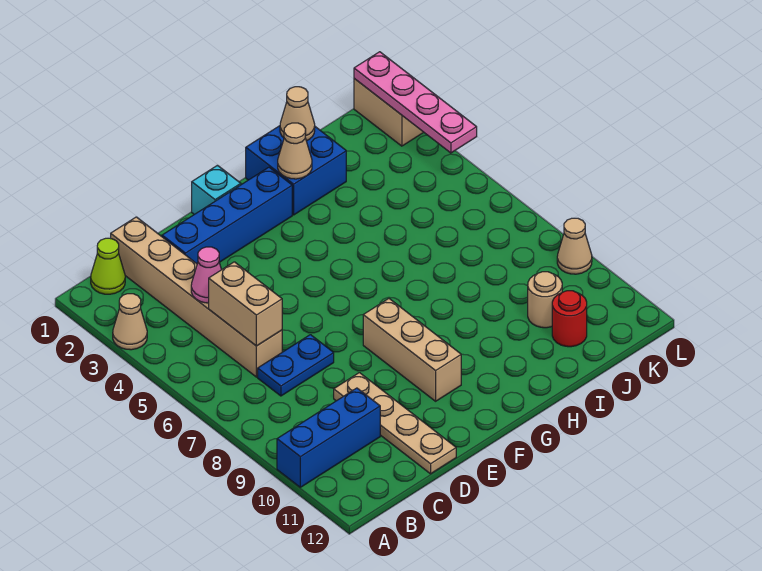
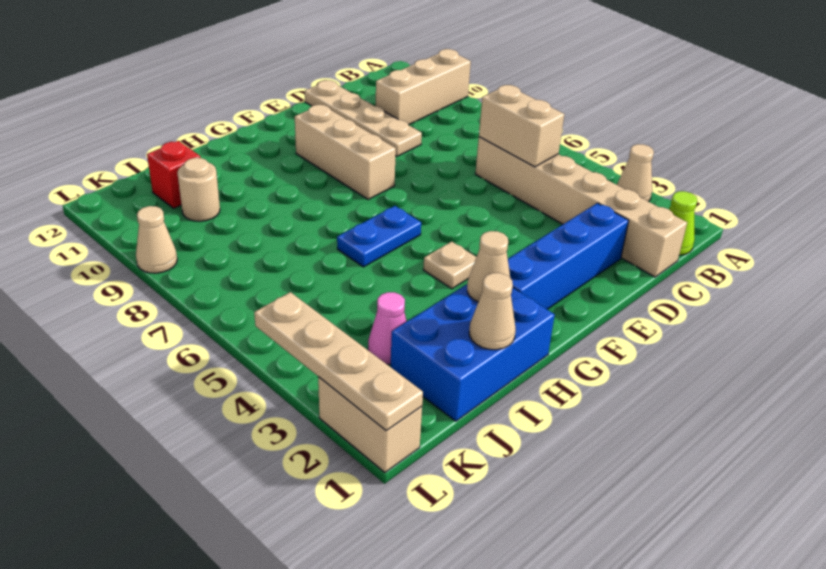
blue brick A10:C10 level 1 -> tan brick A10:C10 level 1
pink cone C4 level 2 -> pink cone J3 level 1
blue plate C7:D7 level 1 -> blue plate G6:H6 level 1
cyan brick F1 level 1 -> none
none -> tan plate G4 level 1
blue brick H1:I2 level 1 -> blue brick H1:J2 level 1
red round brick J11 level 1 -> red brick J11 level 1
pink plate L1:L4 level 2 -> tan plate L1:L4 level 2

